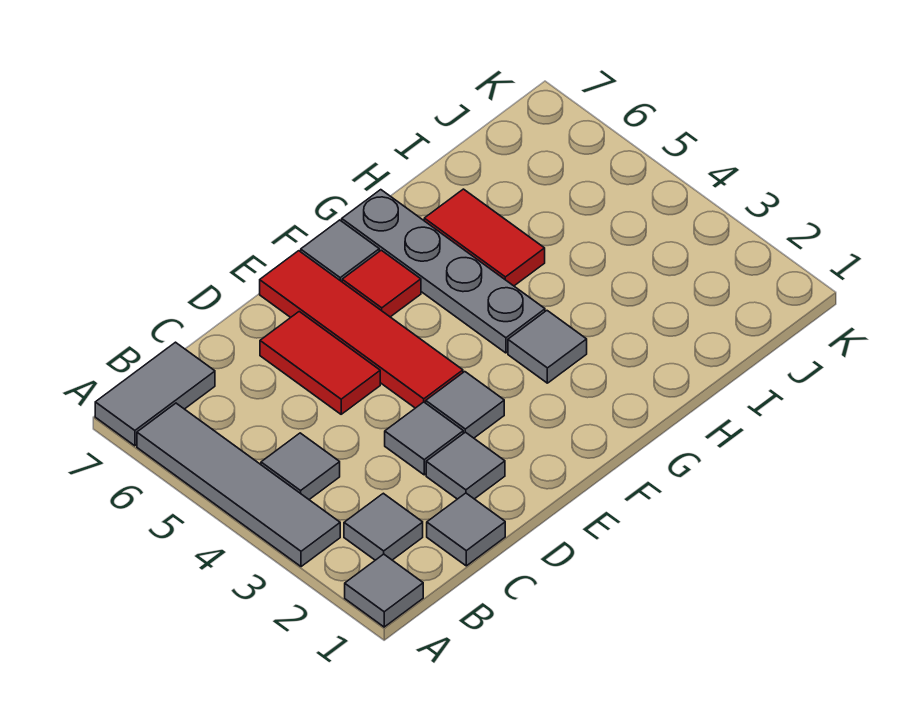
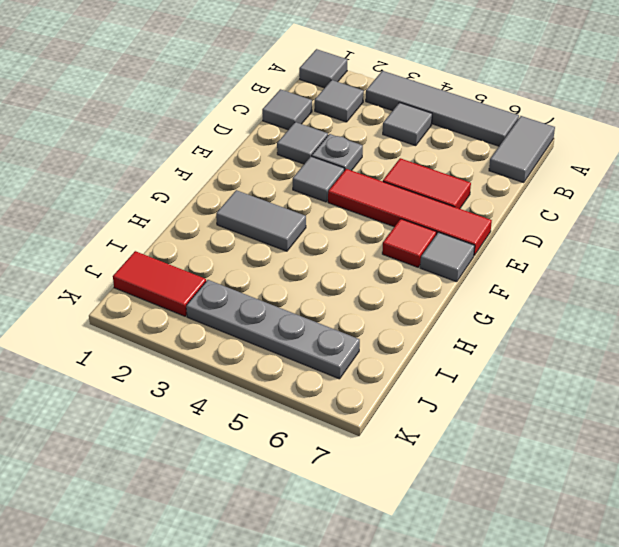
grey tile D3 level 1 -> grey plate D3 level 1
grey tile G3 level 1 -> grey tile G2:G3 level 1
grey plate G4:G7 level 1 -> grey plate J3:J6 level 1
red tile H5:H6 level 1 -> red tile J1:J2 level 1

